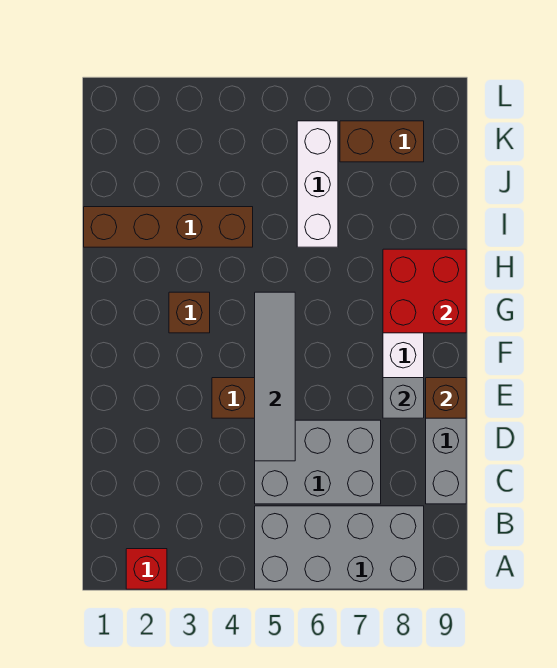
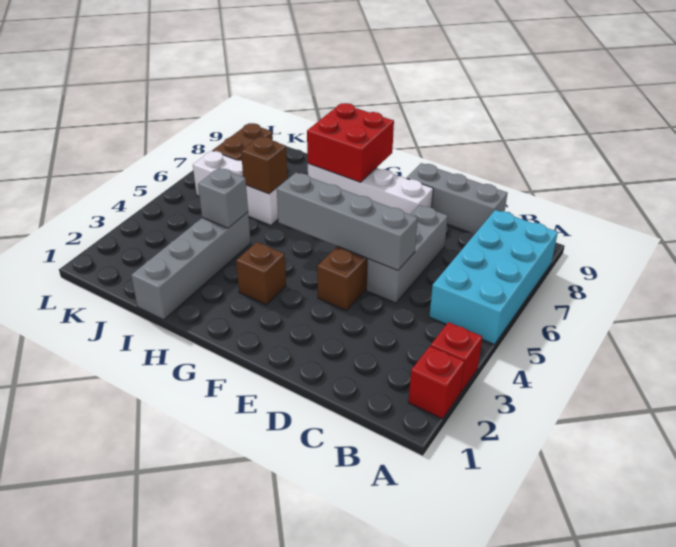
none -> red brick A3 level 1
grey brick A5:B8 level 1 -> cyan brick A5:B8 level 1
grey brick C5:D7 level 1 -> grey brick D5:D7 level 1
grey tile D5:G5 level 2 -> grey brick D5:G5 level 2
grey brick E8 level 2 -> grey brick I4 level 2
brown brick E9 level 2 -> brown brick I6 level 2
brown brick I1:I4 level 1 -> grey brick I1:I4 level 1

